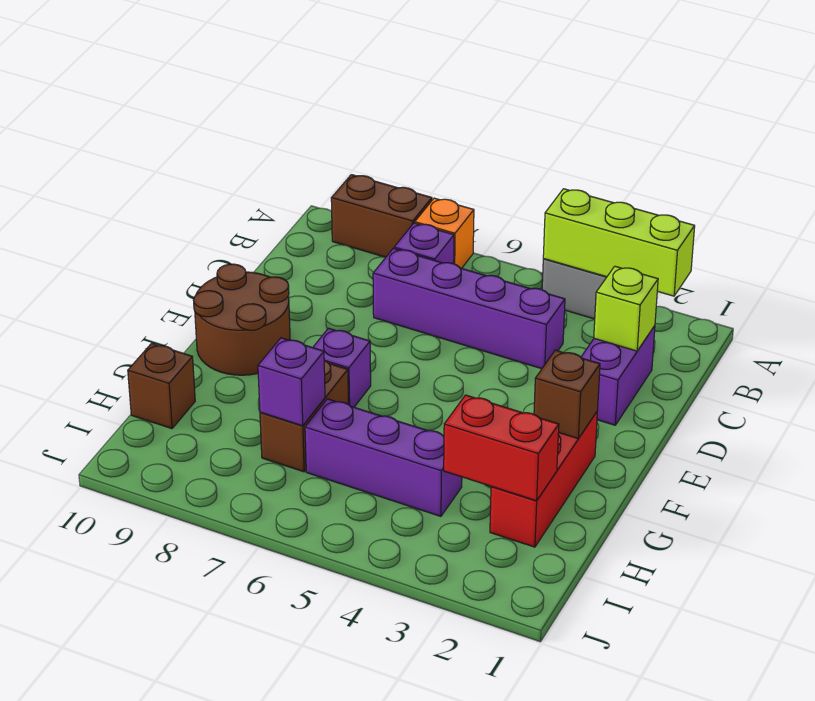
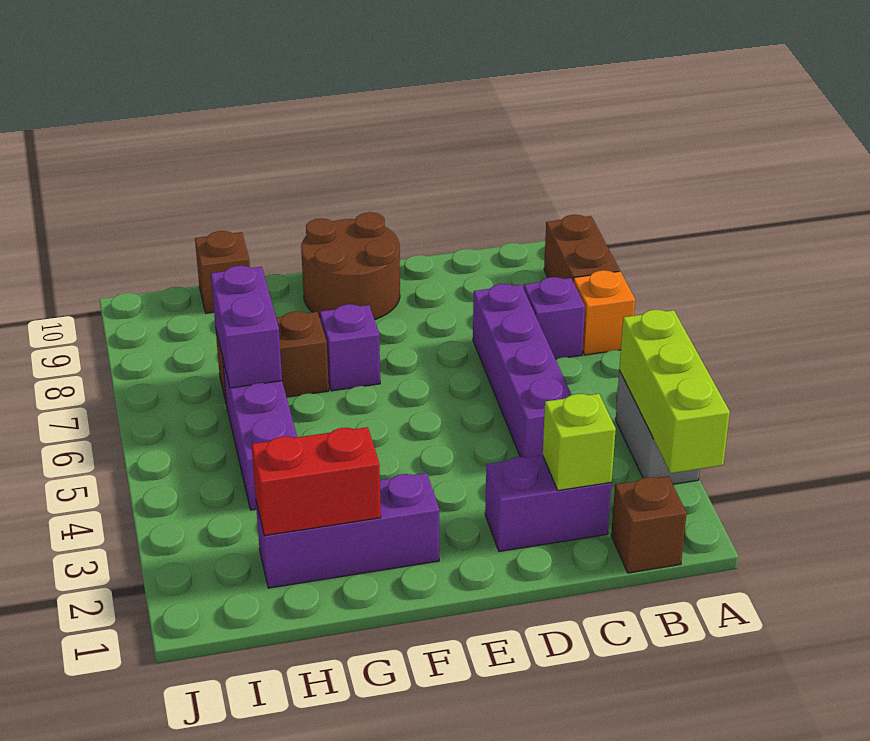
red brick F2:H2 level 1 -> purple brick F2:H2 level 1
brown brick F2 level 2 -> brown brick B1 level 1
red brick H2:H3 level 2 -> red brick G2:H2 level 2
purple brick H7 level 2 -> purple brick H6:H7 level 2

